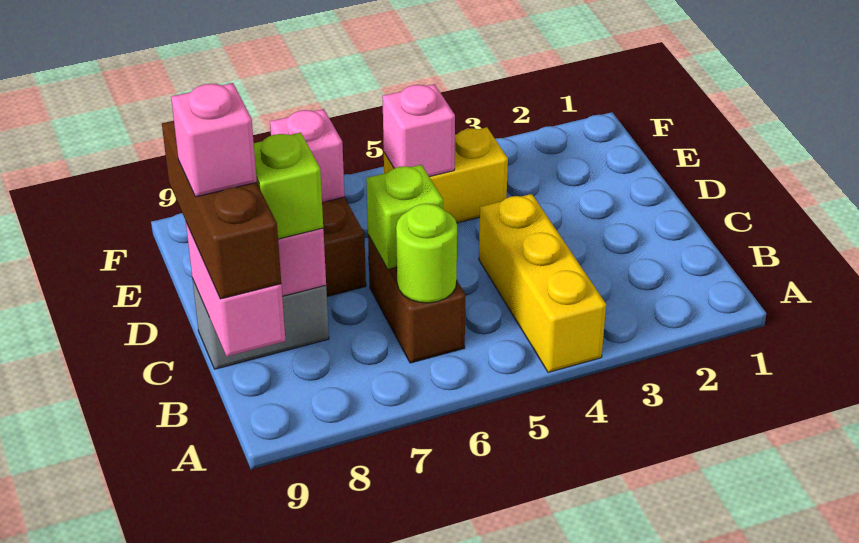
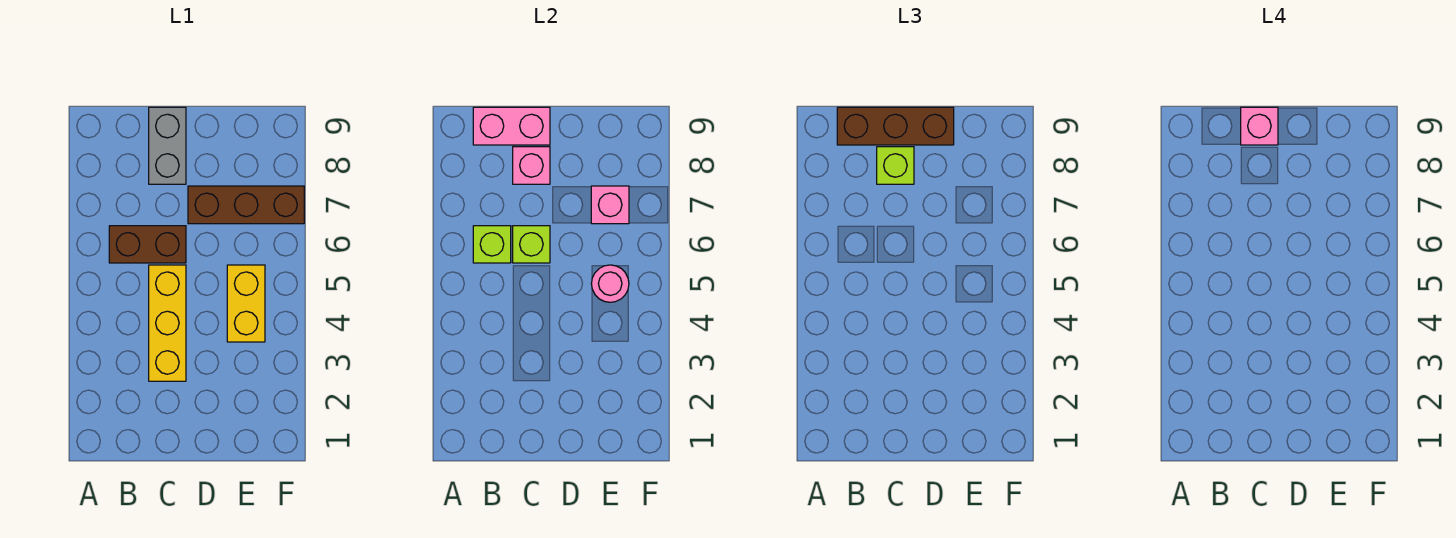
yellow brick A4:C4 level 1 -> yellow brick C3:C5 level 1
lime round brick B6 level 2 -> lime brick B6 level 2
pink brick E5 level 2 -> pink round brick E5 level 2

